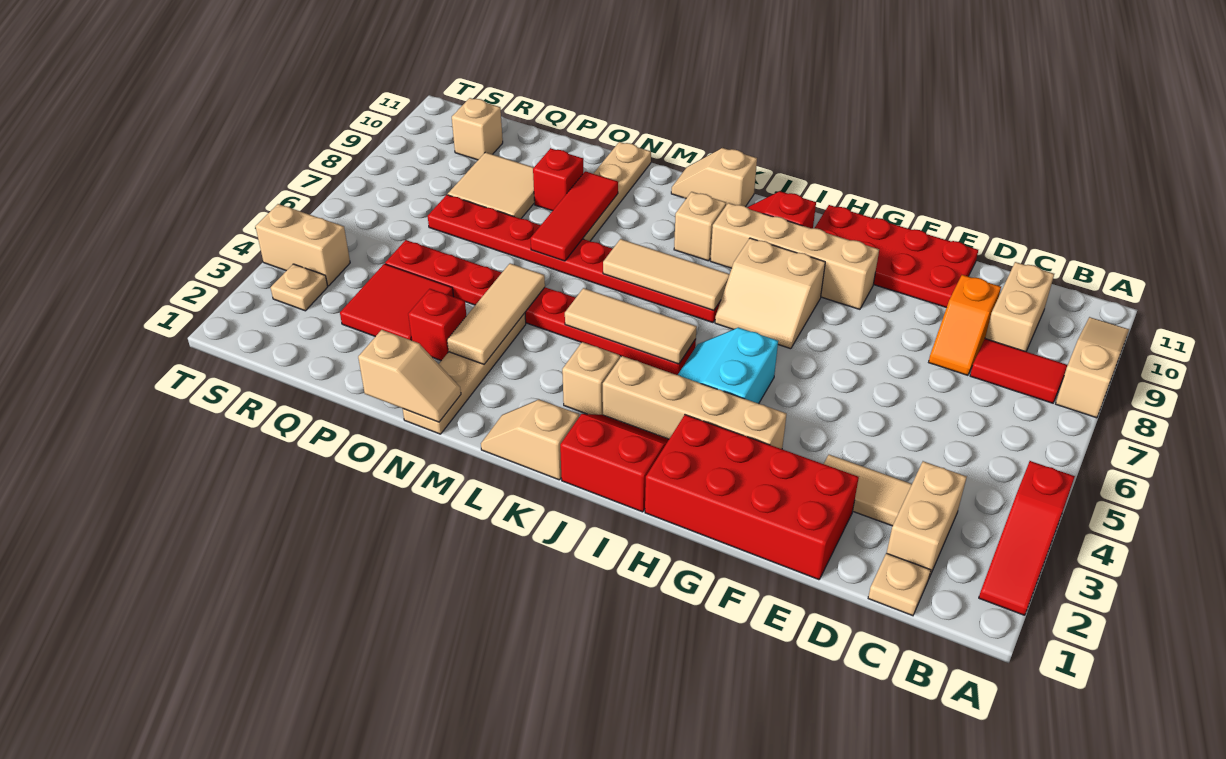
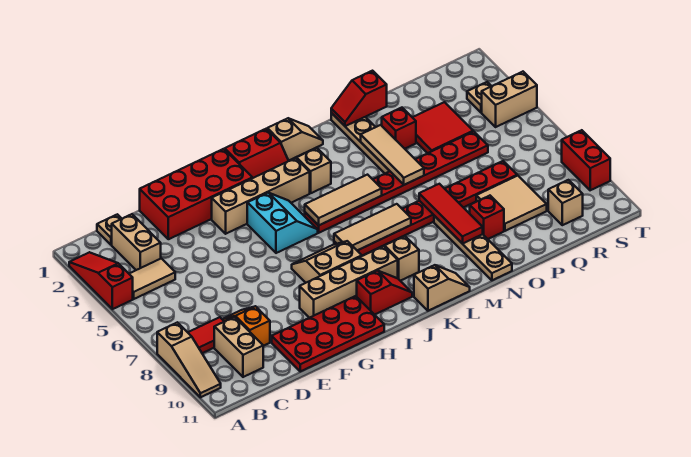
tan tile D3:E3 level 1 -> tan tile B4:C4 level 1
tan slope N1:O1 level 2 top O -> red slope N1:O1 level 2 top O
none -> red brick T8:T9 level 1

